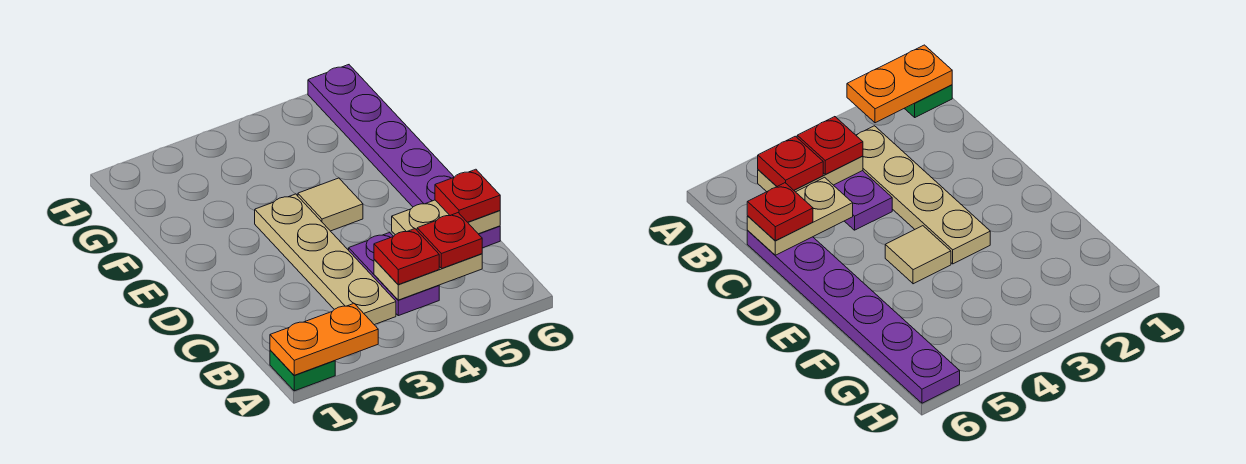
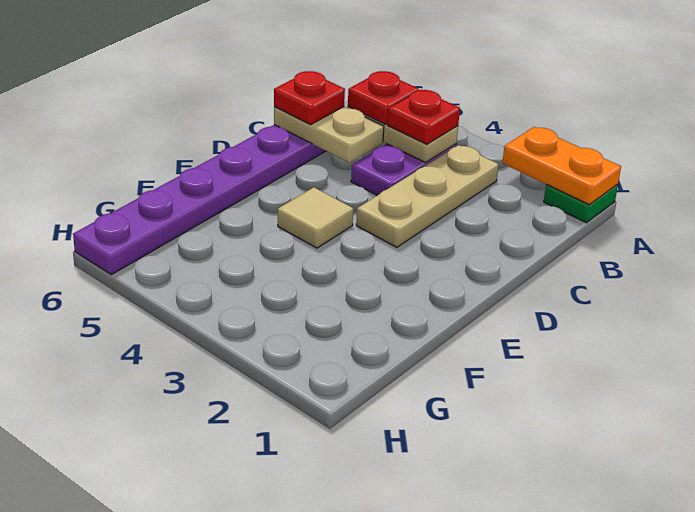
tan plate B3:E3 level 1 -> tan plate B3:D3 level 1

